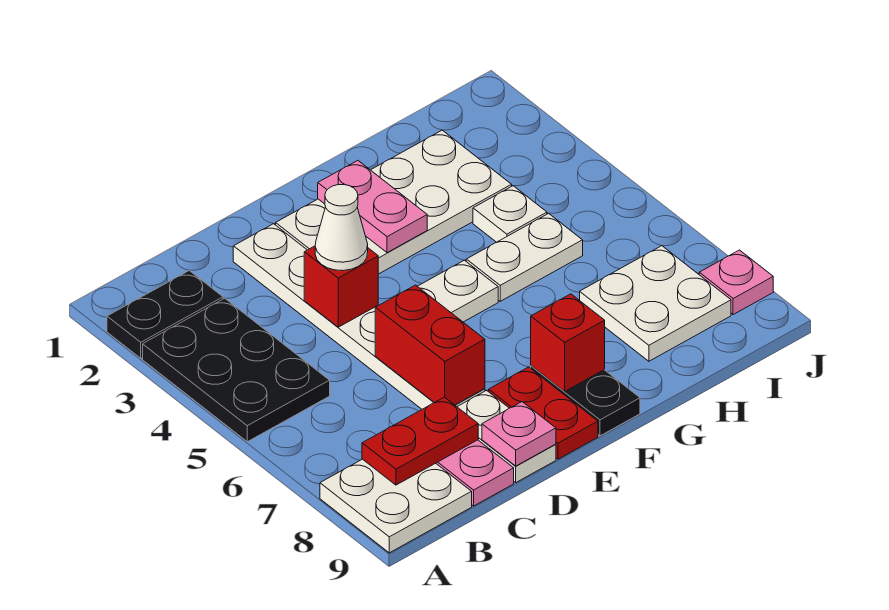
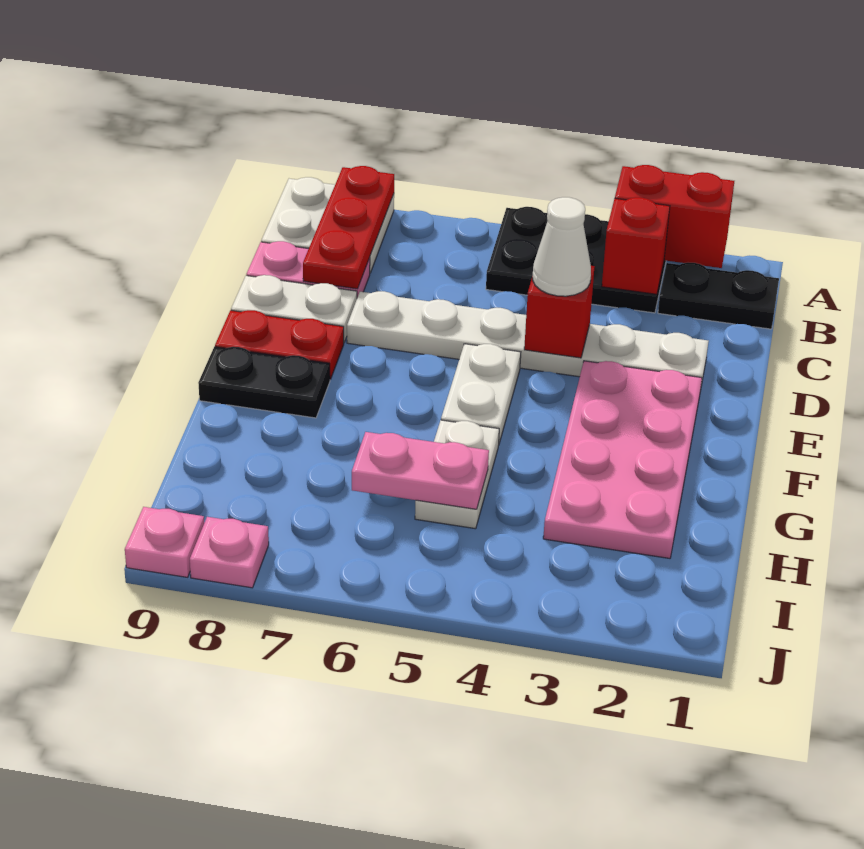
black plate A2:B2 level 1 -> black plate B1:B2 level 1
red plate B8:C8 level 2 -> red plate A8:C8 level 2
red brick D6:D7 level 2 -> red brick A2:A3 level 2
pink plate D9 level 2 -> pink plate J9 level 1
white plate E2:H3 level 1 -> pink plate E2:H3 level 1
pink plate F2:F3 level 2 -> pink plate H5:H6 level 2
red brick F8 level 2 -> red brick B3 level 2
white plate H4 level 1 -> none
white plate H7:I8 level 1 -> none

